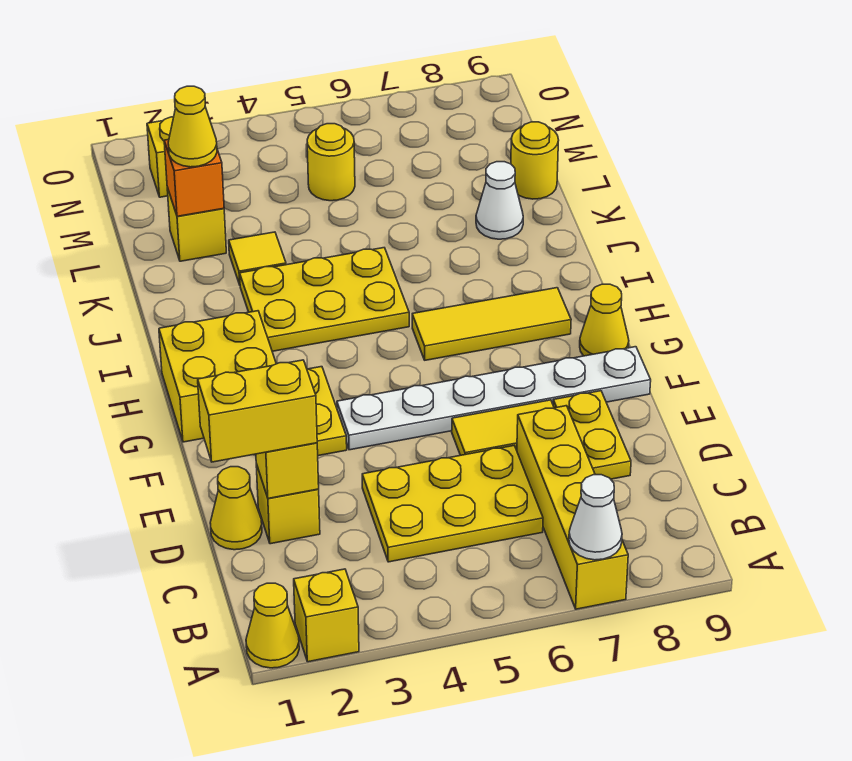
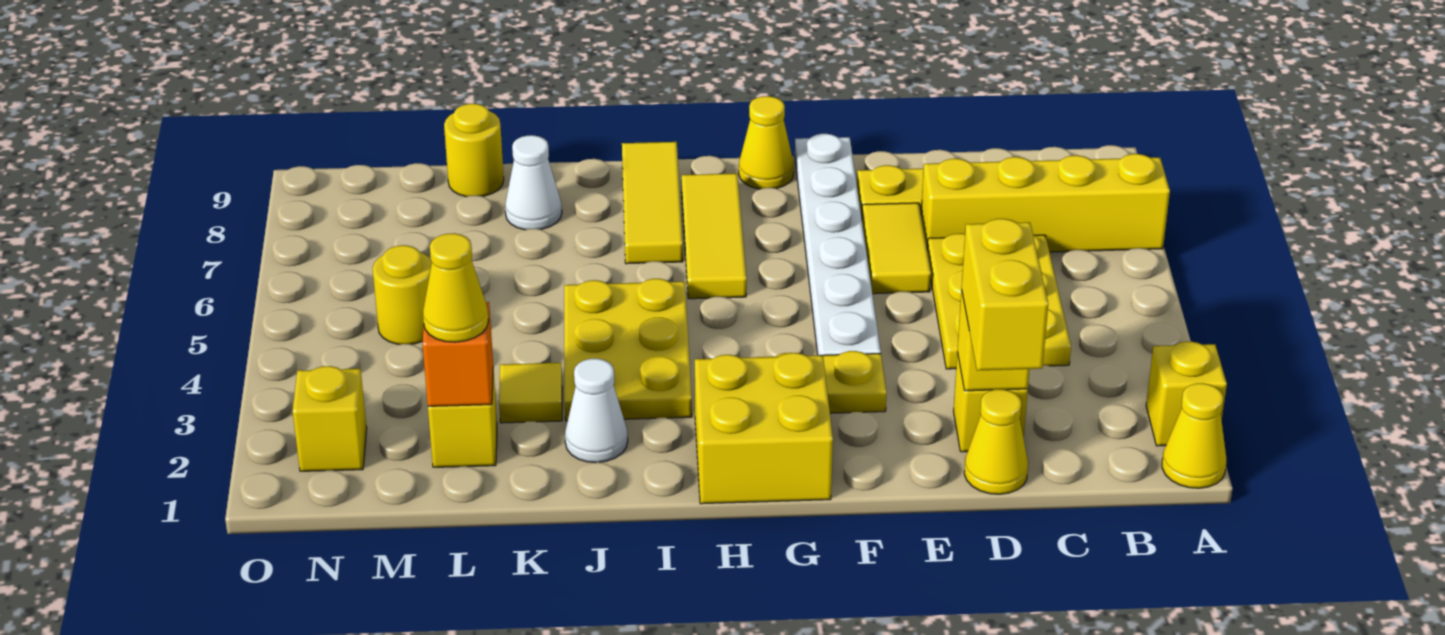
white cone A7 level 2 -> white cone J2 level 1
none -> yellow tile I7:I9 level 1

